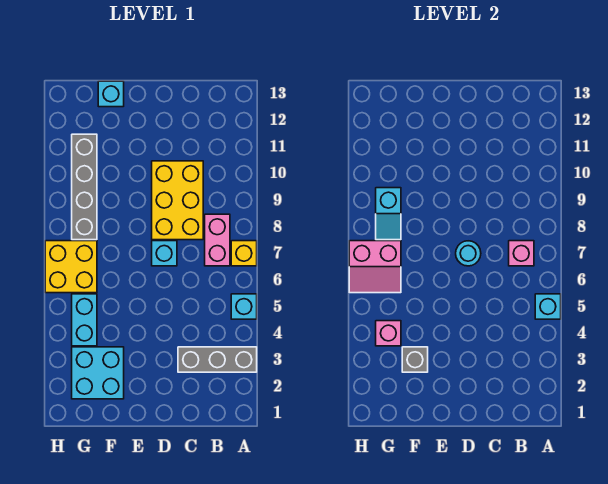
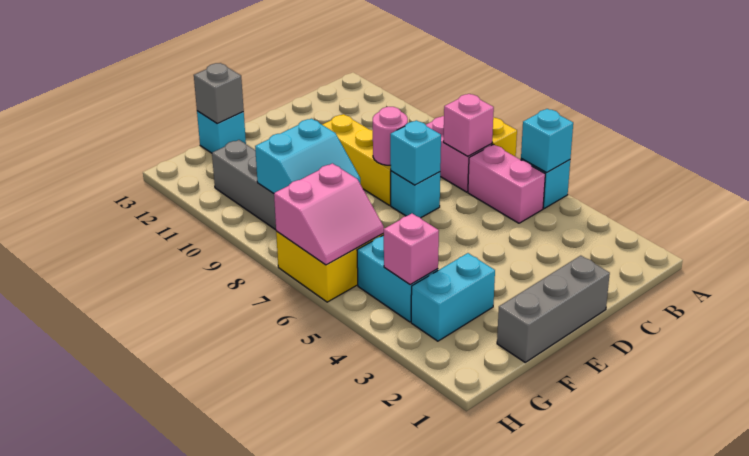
grey brick A3:C3 level 1 -> grey brick D1:F1 level 1
none -> pink brick B5:B6 level 1
yellow brick C8:D10 level 1 -> yellow brick D8:D10 level 1
cyan round brick D7 level 2 -> cyan brick D7 level 2
none -> pink round brick D8 level 2
cyan brick F2:G3 level 1 -> cyan brick F3:G3 level 1
grey brick F3 level 2 -> grey brick F13 level 2
cyan slope G8:G9 level 2 top 9 -> cyan slope F8:G9 level 2 top 9

